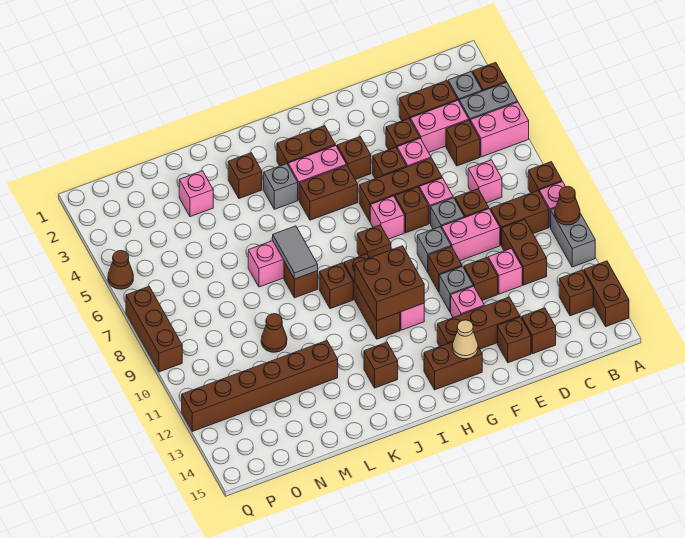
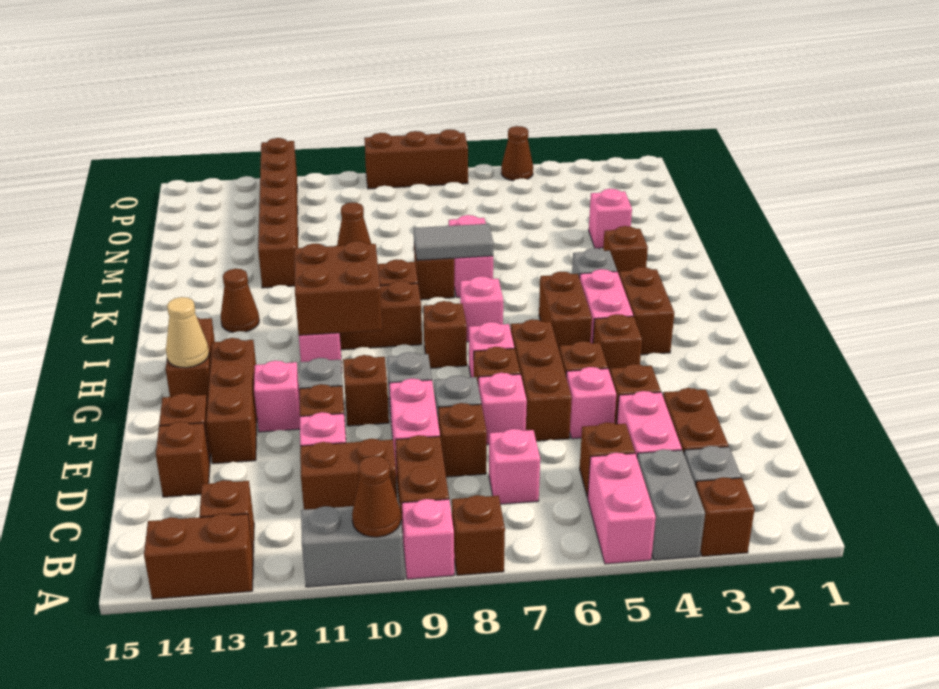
none -> pink brick I7 level 1
brown brick J13 level 1 -> brown cone J13 level 1

